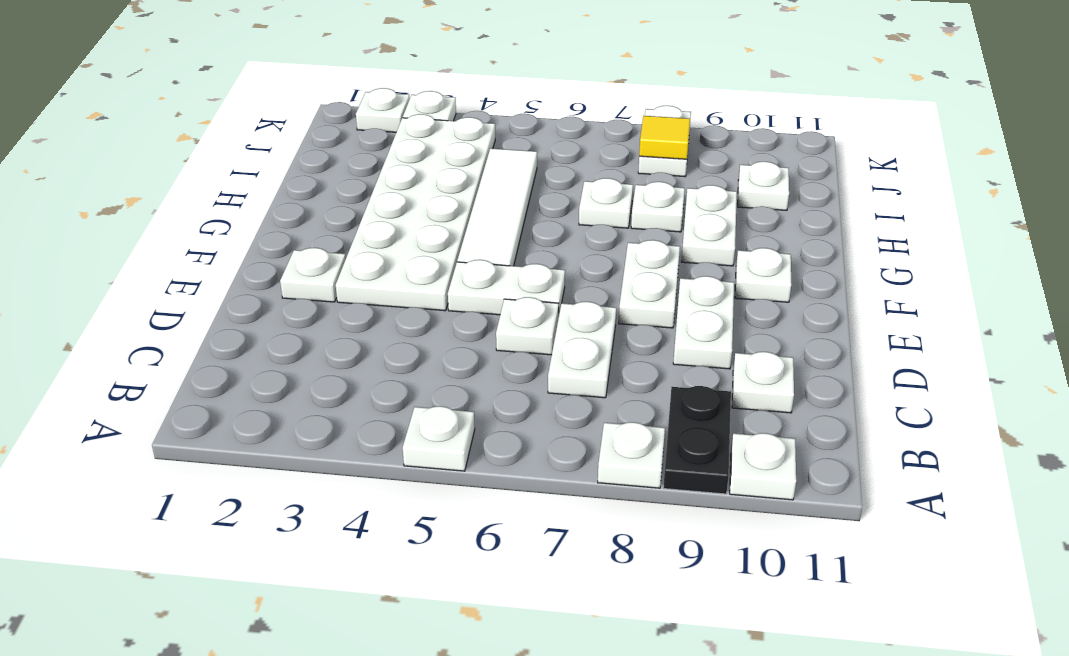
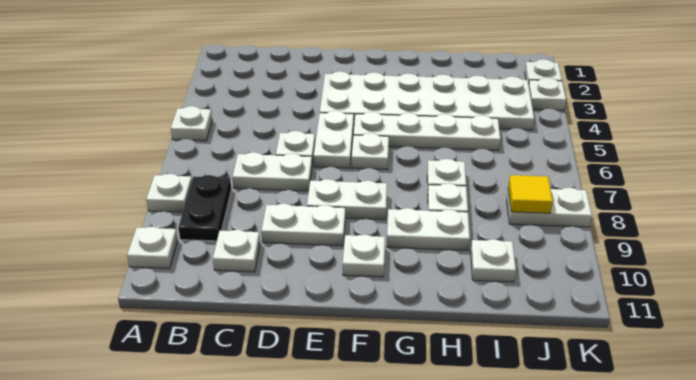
black plate A9:B9 level 1 -> black plate B8:B9 level 1
white plate E2 level 1 -> white plate F6 level 1
white tile F5:I5 level 1 -> white plate F5:I5 level 1

